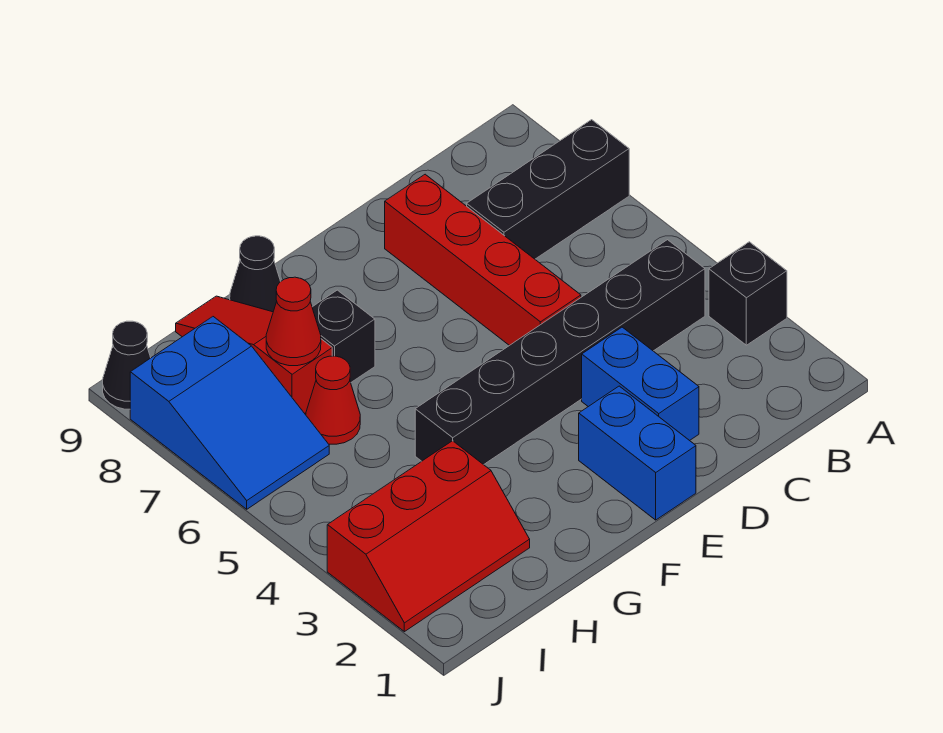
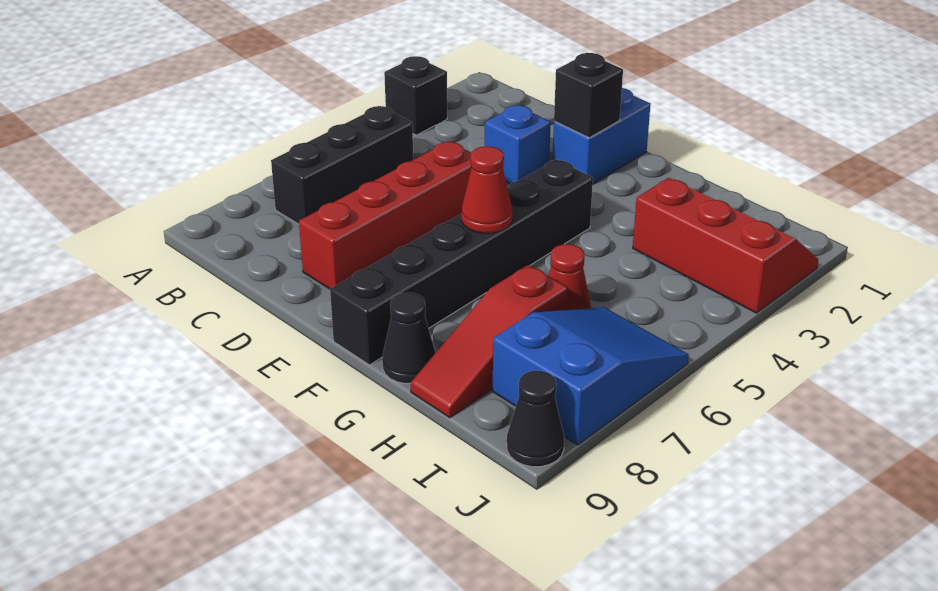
black brick A7:C7 level 1 -> black brick B5:B7 level 1
black brick B4:G4 level 1 -> black brick F4:F9 level 1
blue brick D2:D3 level 1 -> blue brick D3 level 1
black brick G7 level 1 -> black brick E2 level 2
red cone H7 level 2 -> red cone F6 level 2

